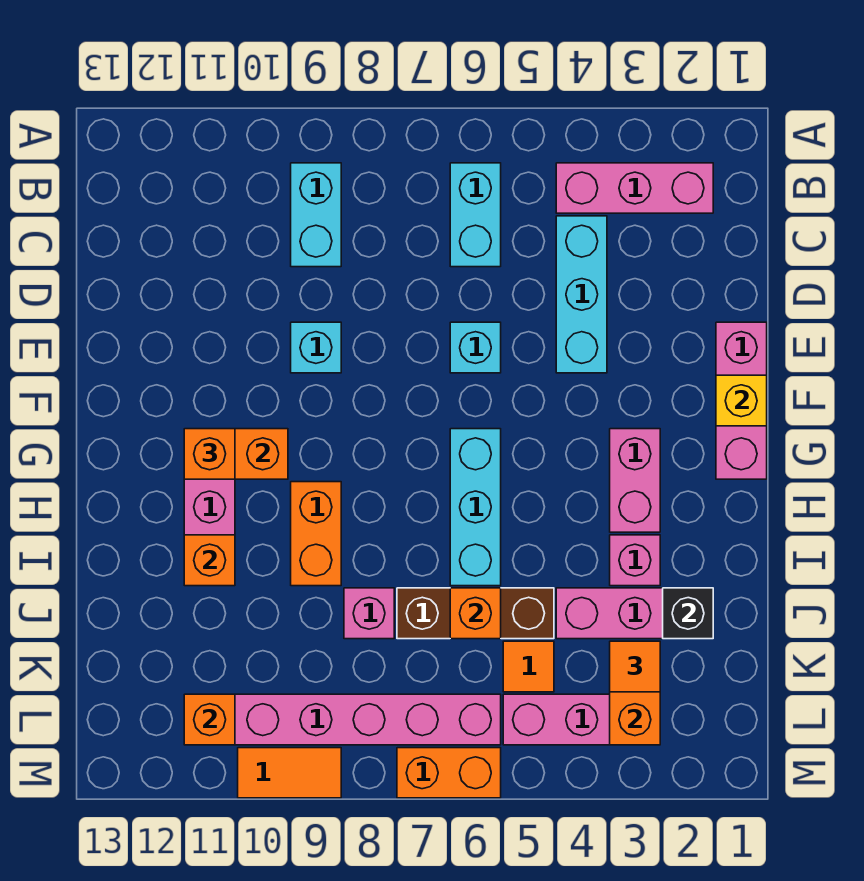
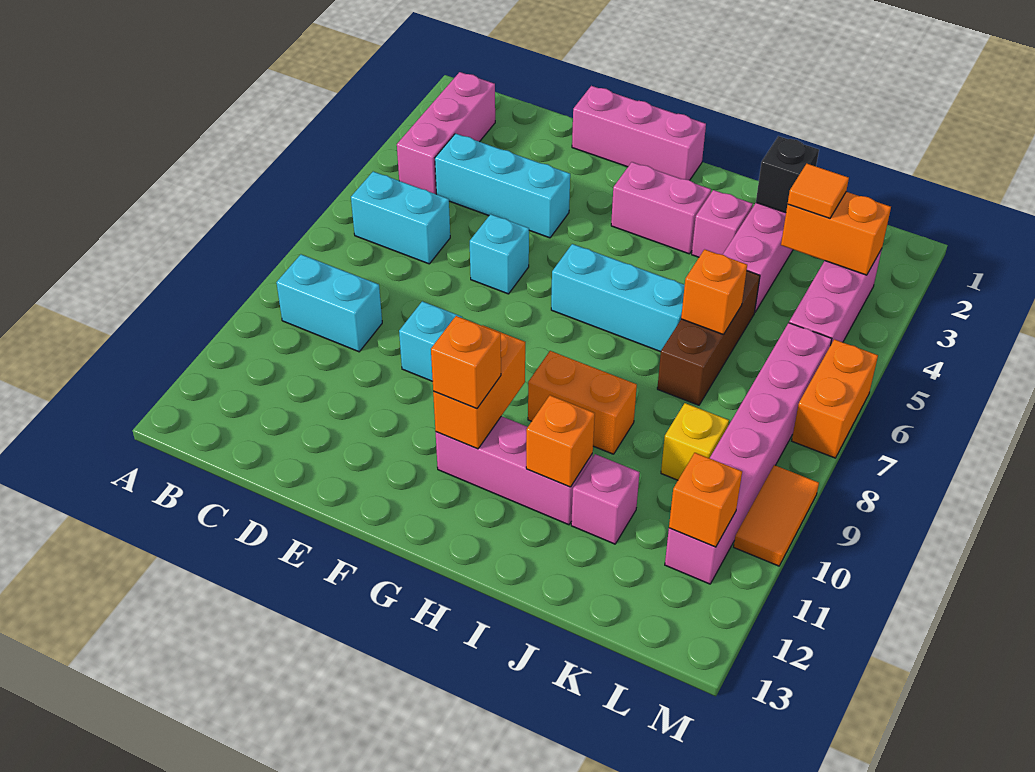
yellow brick F1 level 2 -> yellow brick K9 level 1
pink brick J8 level 1 -> pink brick J11 level 1
orange tile K5 level 1 -> none

